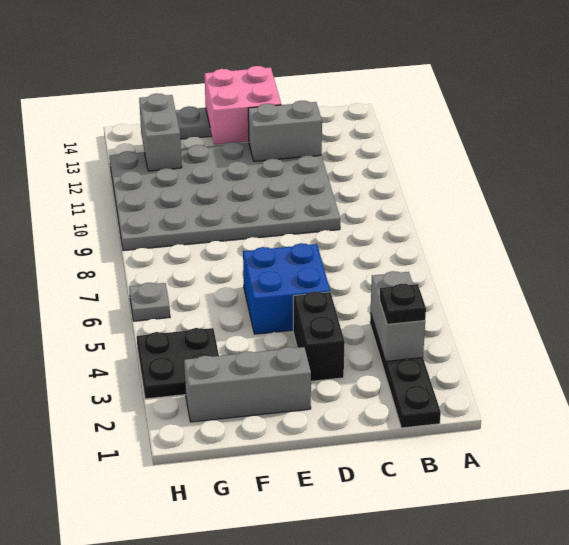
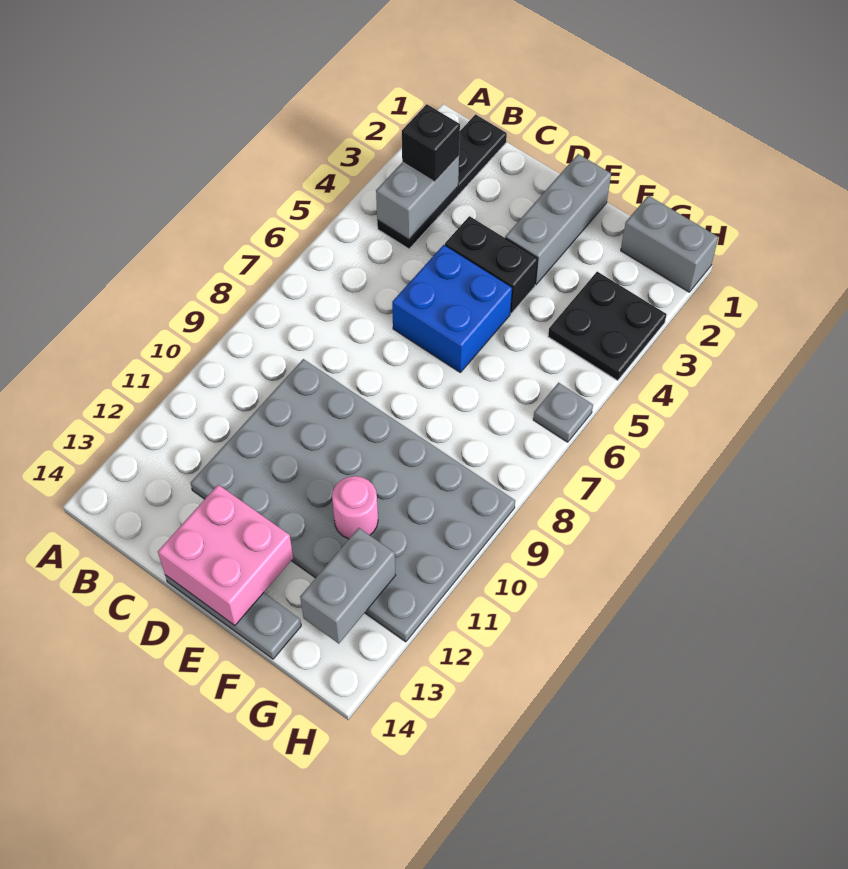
black plate B3 level 3 -> black brick B3 level 3
grey brick C12:D12 level 2 -> grey brick G1:H1 level 1
black brick D3:D4 level 1 -> black brick D4:E4 level 1
grey brick E2:G2 level 1 -> grey brick E1:E3 level 1
none -> pink round brick F11 level 2

